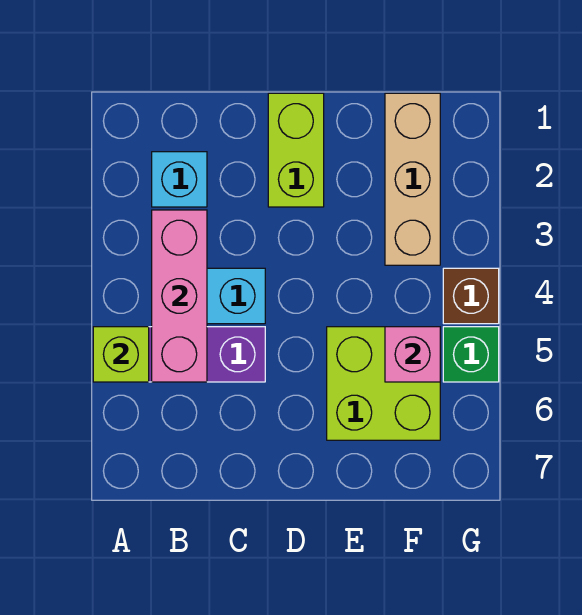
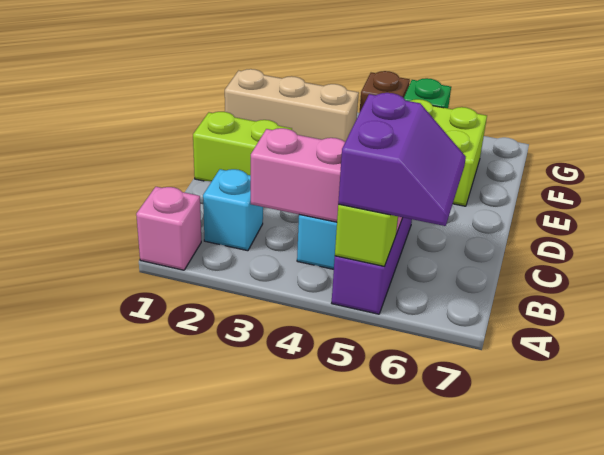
none -> purple slope A5:B6 level 3 top 5
pink brick F5 level 2 -> pink brick A1 level 1

